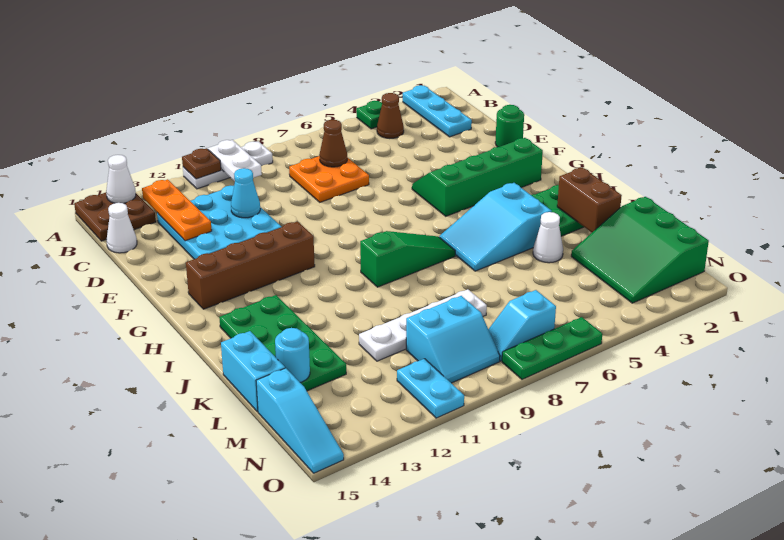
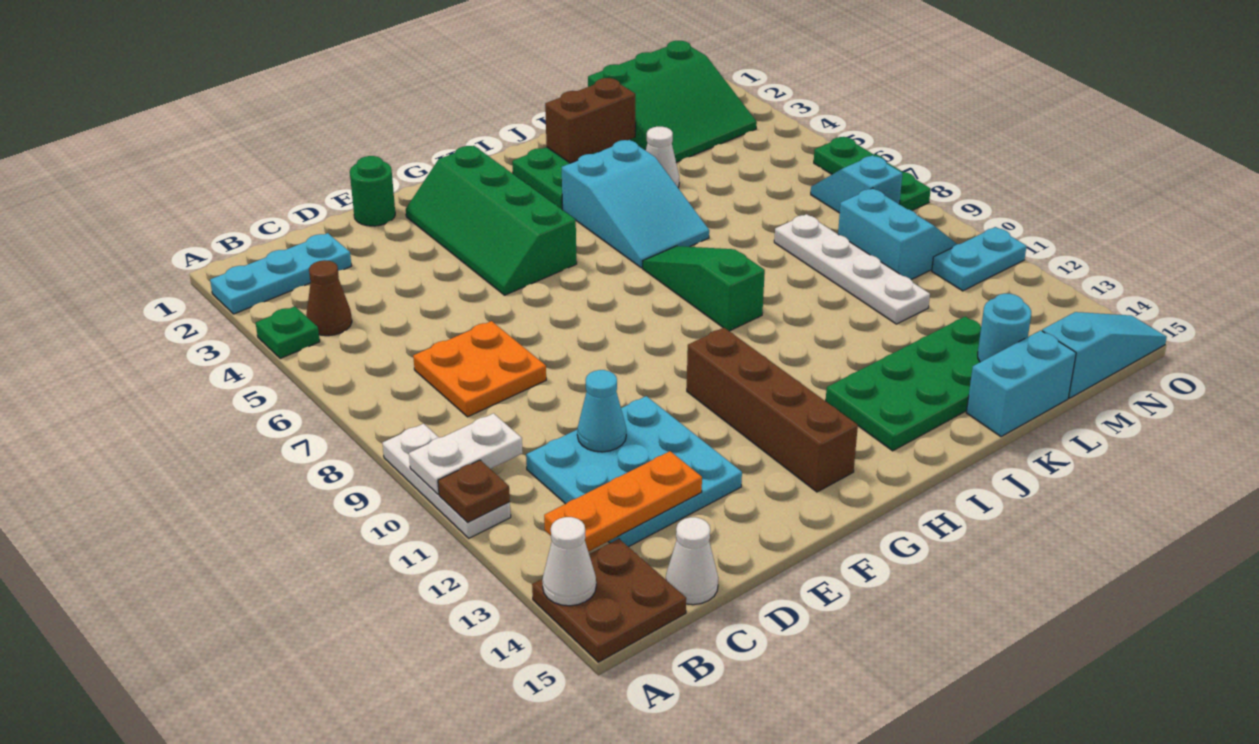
brown cone C7 level 2 -> none
cyan slope N7:N8 level 1 top 7 -> cyan slope N7:N8 level 1 top 8

